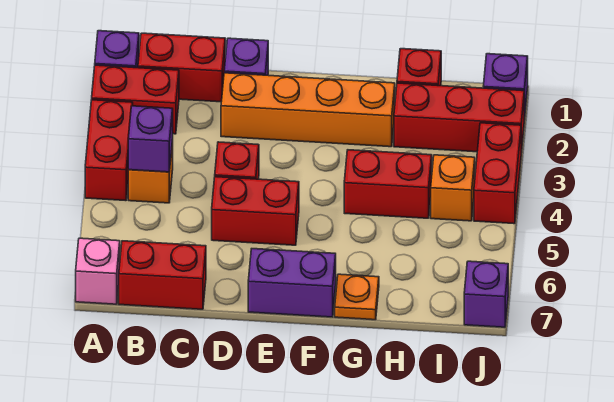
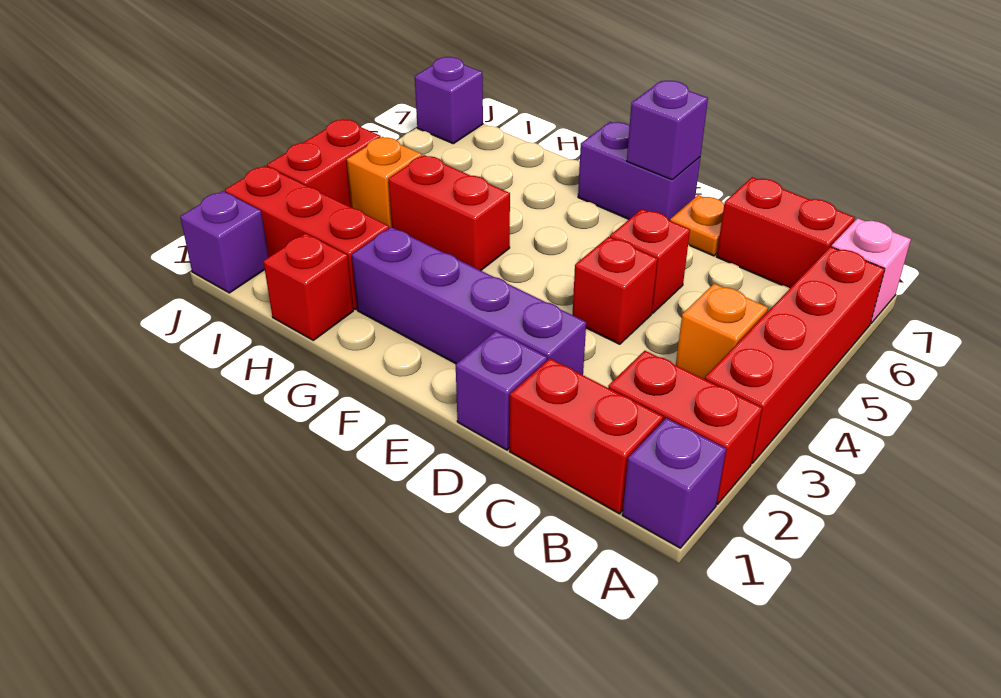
red brick A3:A4 level 1 -> red brick A3:A6 level 1
purple brick B4 level 2 -> purple brick E7 level 2
orange brick D2:G2 level 1 -> purple brick D2:G2 level 1
red brick D5:E5 level 1 -> red brick D5 level 1
orange plate G7 level 1 -> orange plate D7 level 1

